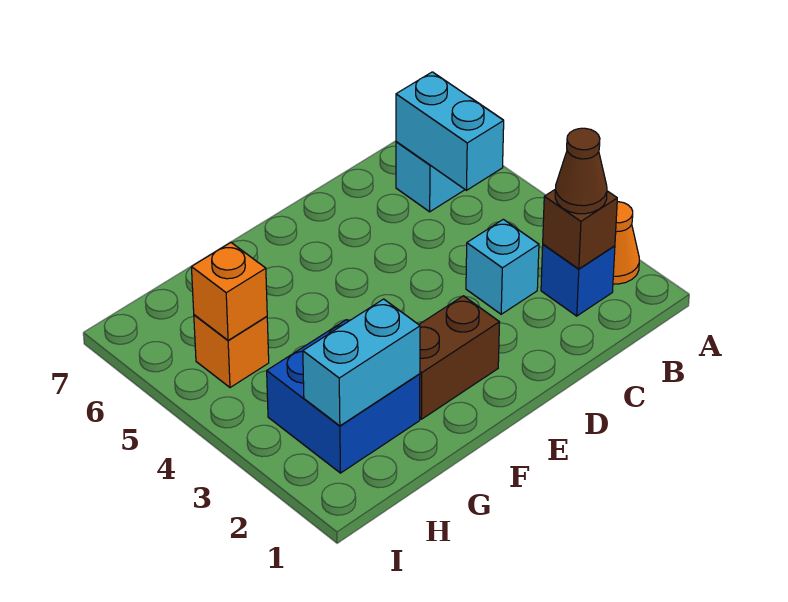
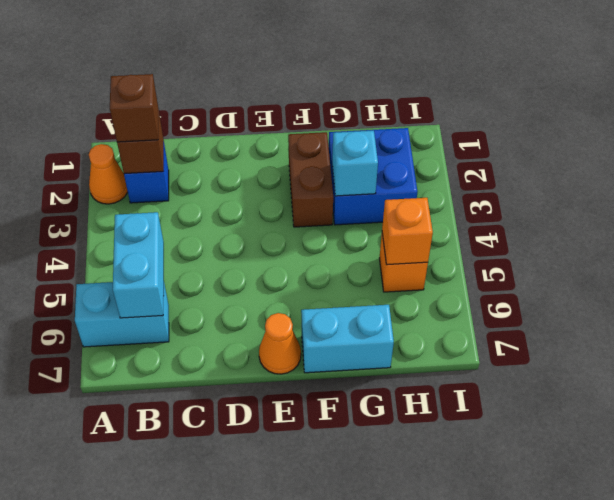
brown cone B2 level 3 -> brown brick B2 level 3
cyan brick C3 level 1 -> cyan brick G3 level 2
brown brick E2:F2 level 1 -> brown brick F2:F3 level 1
none -> orange cone E7 level 1
cyan brick G2:H2 level 2 -> cyan brick F7:G7 level 1

